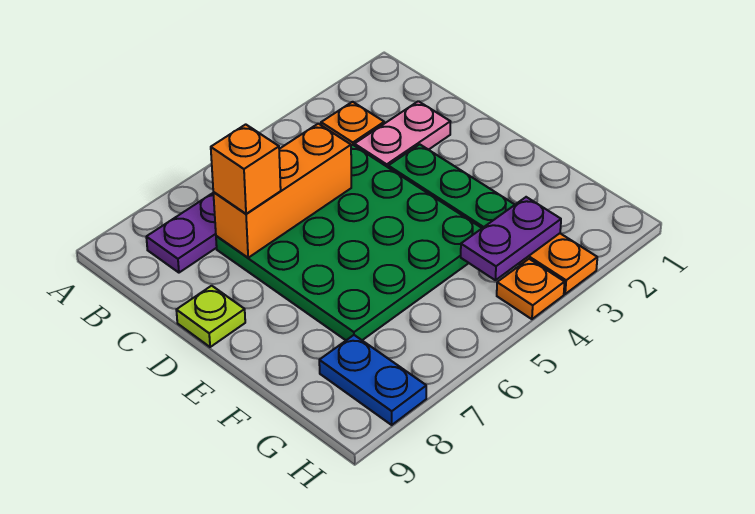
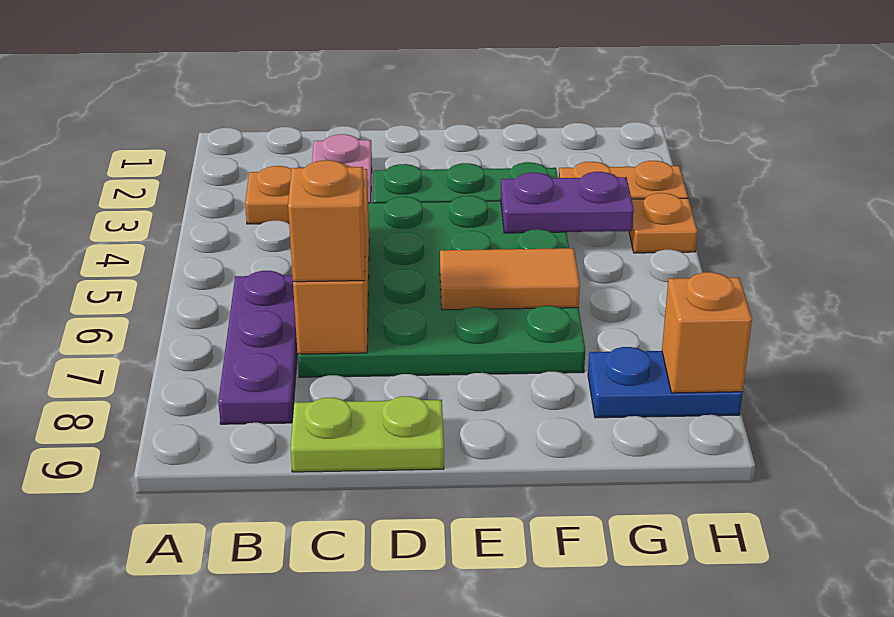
lime plate D9 level 1 -> lime plate C9:D9 level 1
none -> orange tile E6:F6 level 2
purple plate G3:G4 level 2 -> purple plate F4:G4 level 2
none -> orange brick H8 level 2

